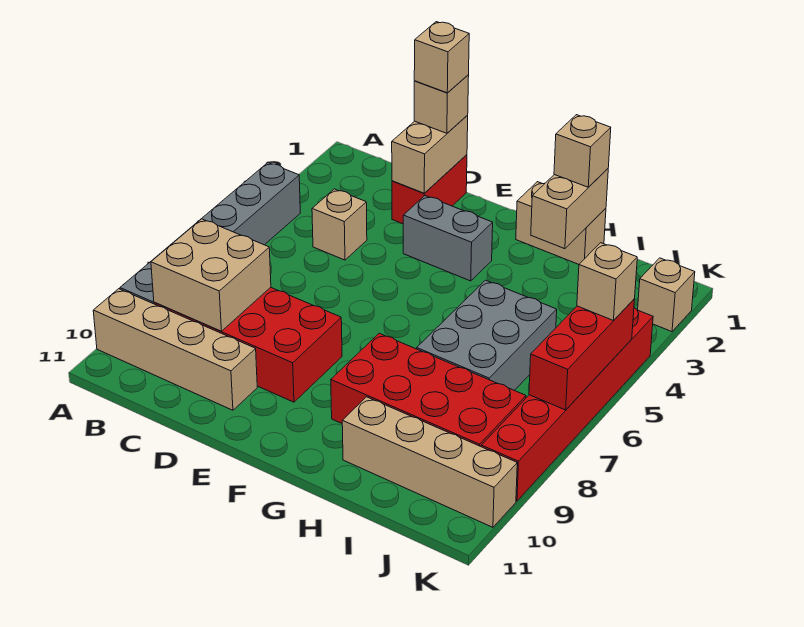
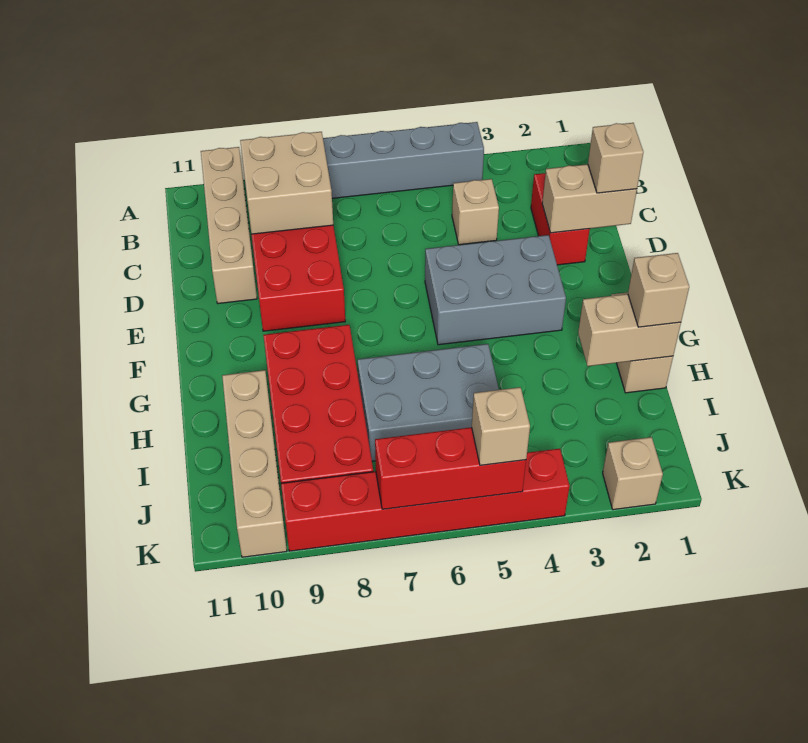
red brick D1:D2 level 1 -> red brick C2:D2 level 1
tan brick D1 level 4 -> none
grey brick E3:F3 level 1 -> grey brick E3:F5 level 1

